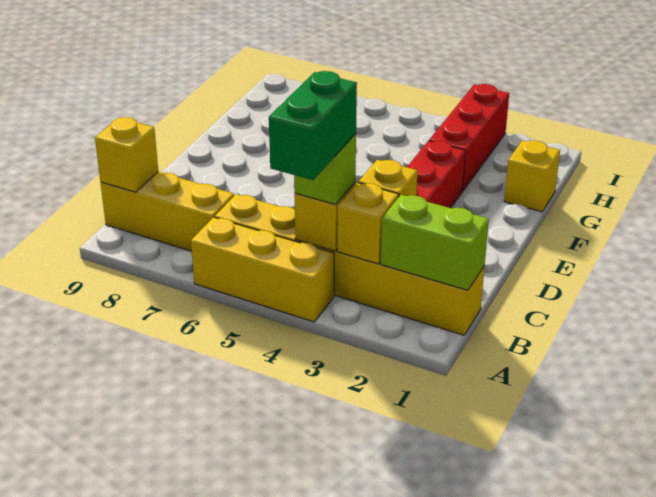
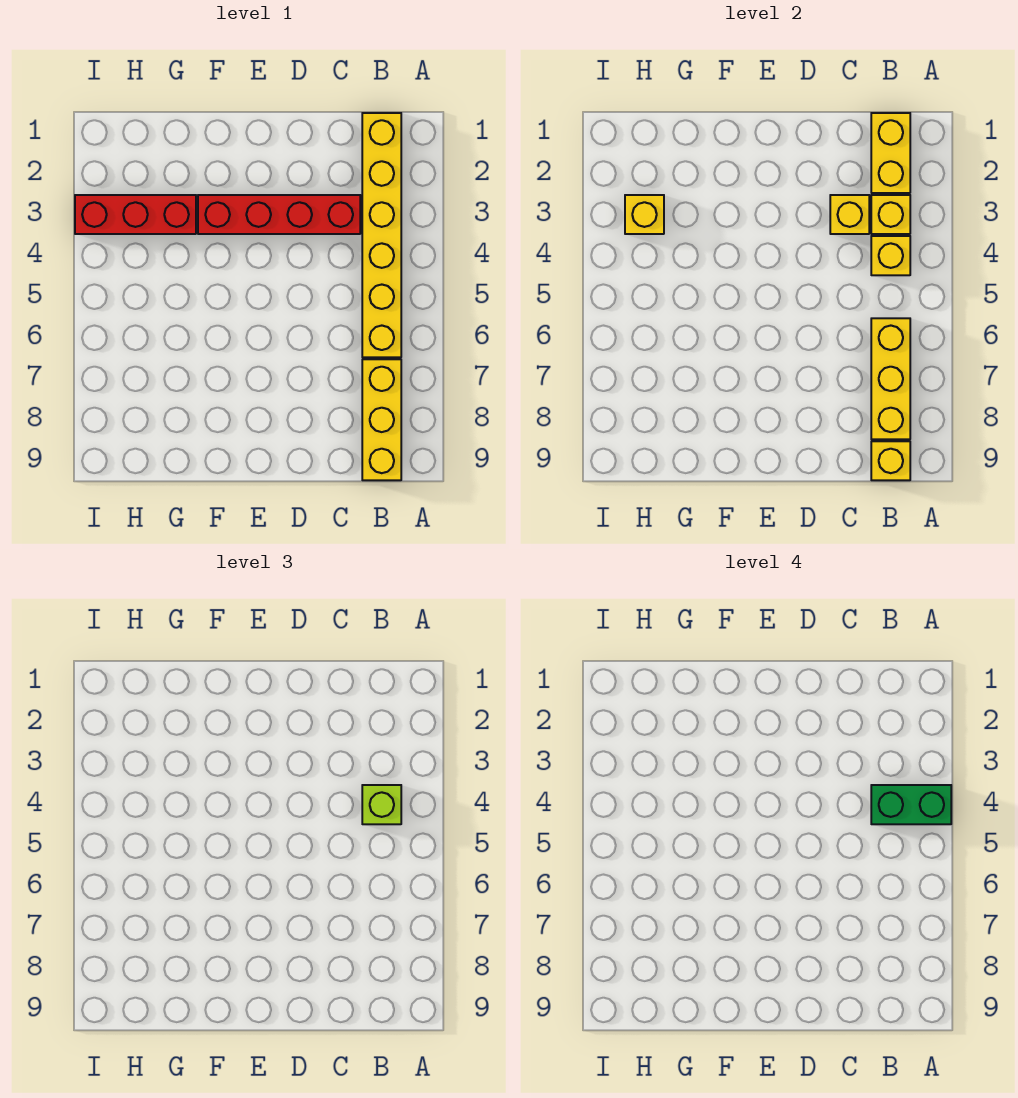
yellow brick A4:A6 level 1 -> yellow brick B6:B8 level 2
lime brick B1:B2 level 2 -> yellow brick B1:B2 level 2
yellow brick G1 level 1 -> yellow brick H3 level 2

